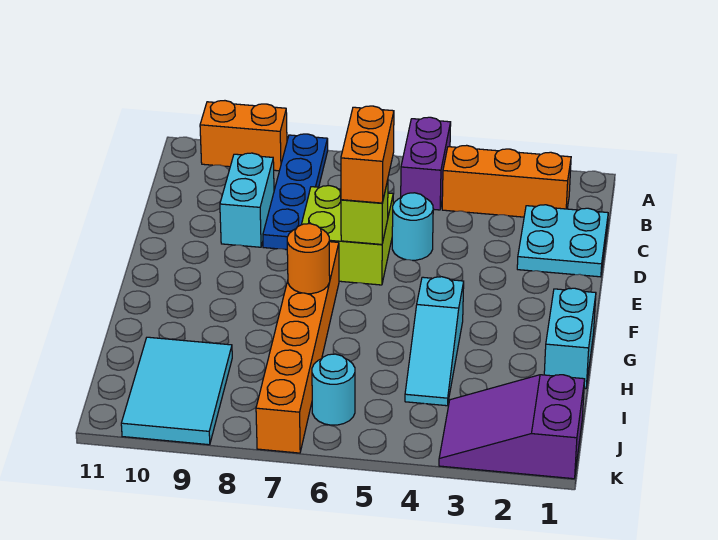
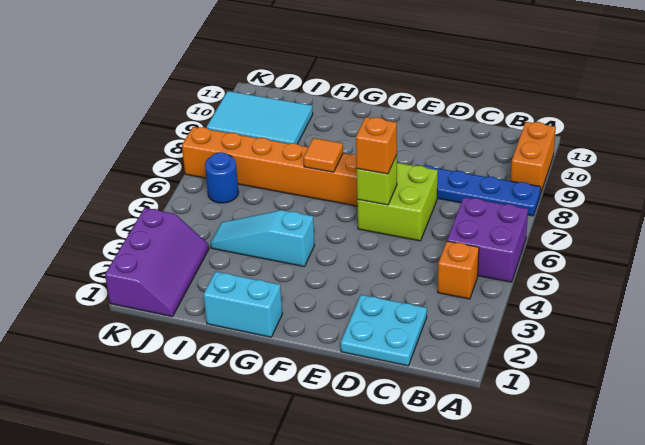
purple brick A5:B5 level 1 -> purple brick A5:B6 level 1
orange brick B2:B4 level 1 -> orange brick B4 level 1
cyan brick C9:D9 level 1 -> none
cyan round brick D5 level 1 -> none
orange brick D6:E6 level 3 -> orange brick E6 level 3
orange round brick G7 level 2 -> orange tile G7 level 2
purple slope J1:K3 level 1 top 1 -> purple slope J1:K3 level 1 top K
cyan round brick J6 level 1 -> blue round brick J6 level 1

